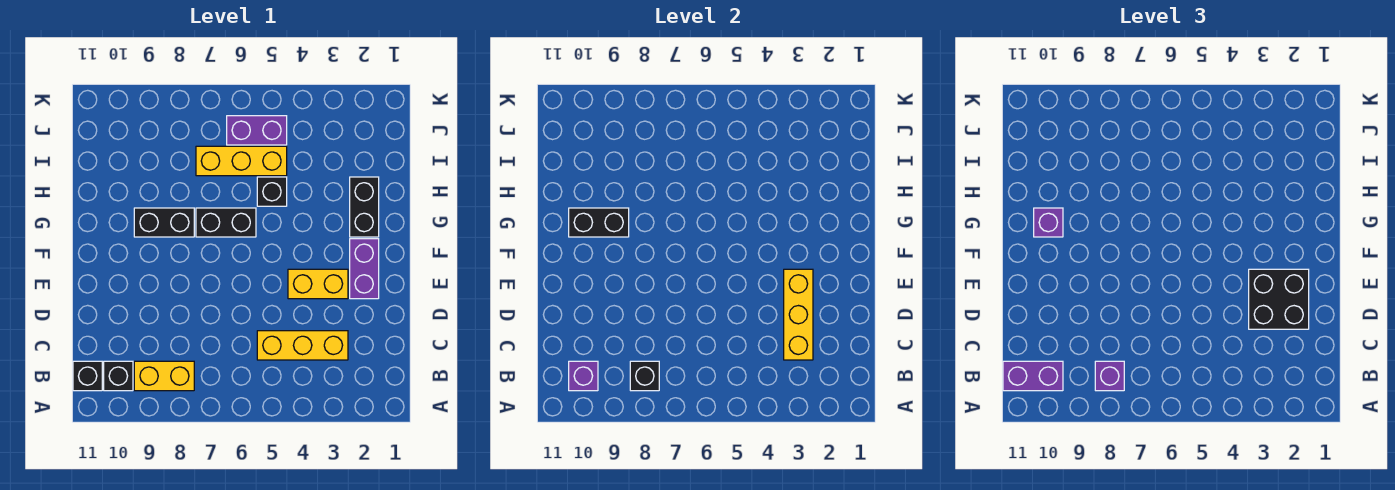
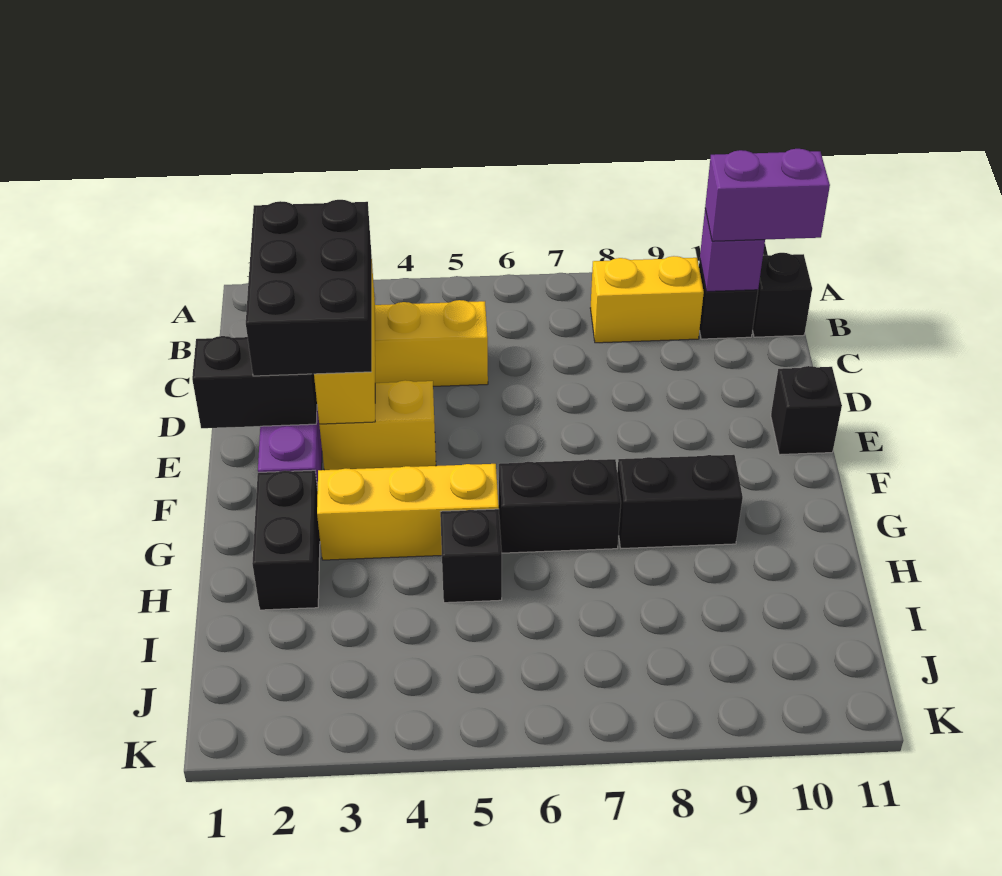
black brick B8 level 2 -> black brick E11 level 1
purple brick B8 level 3 -> none
black brick D2:E3 level 3 -> black brick C2:E3 level 3
black brick G9:G10 level 2 -> black brick E1:E2 level 2
purple brick G10 level 3 -> none
yellow brick I5:I7 level 1 -> yellow brick G3:G5 level 1
purple brick J5:J6 level 1 -> none

